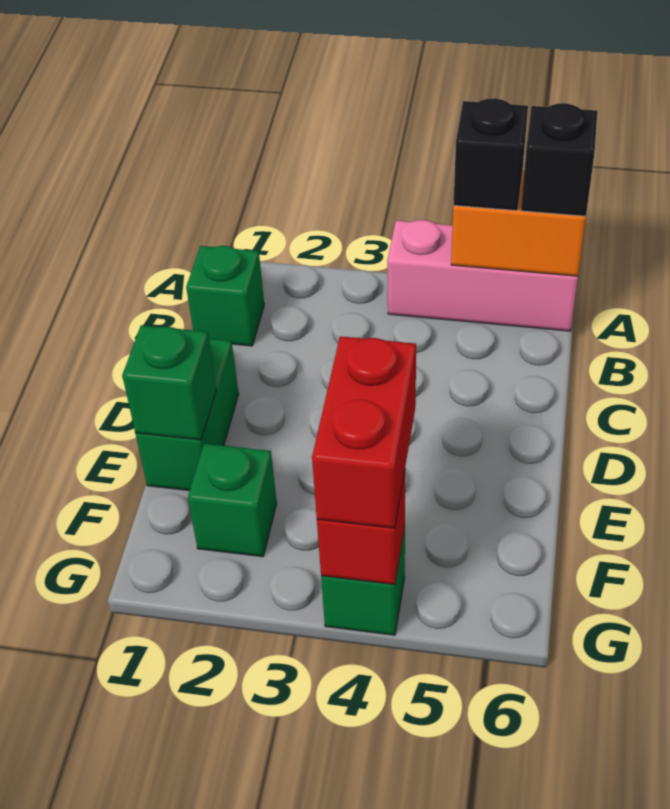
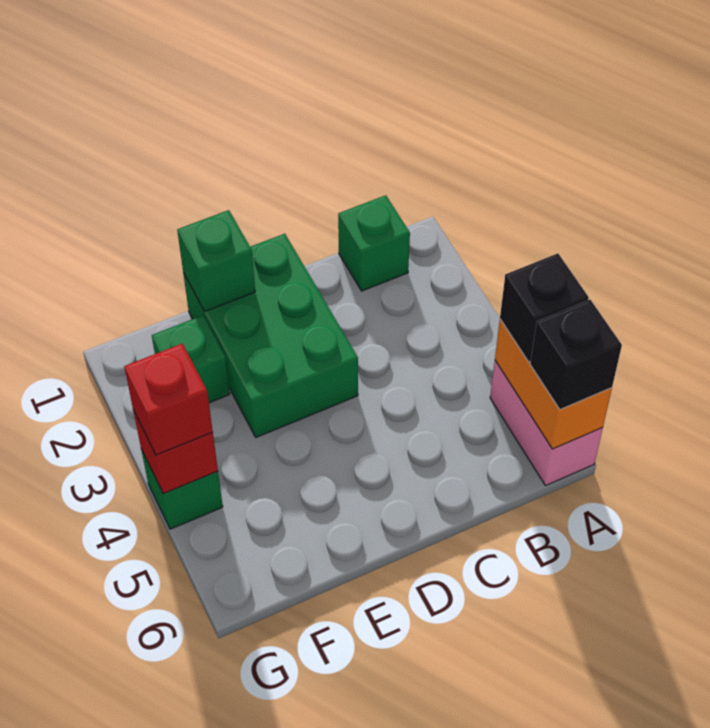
pink brick A4:A6 level 1 -> pink brick A5:A6 level 1
green brick D1:E1 level 1 -> green brick D1:E3 level 1
red brick F4:G4 level 3 -> red brick G4 level 3

